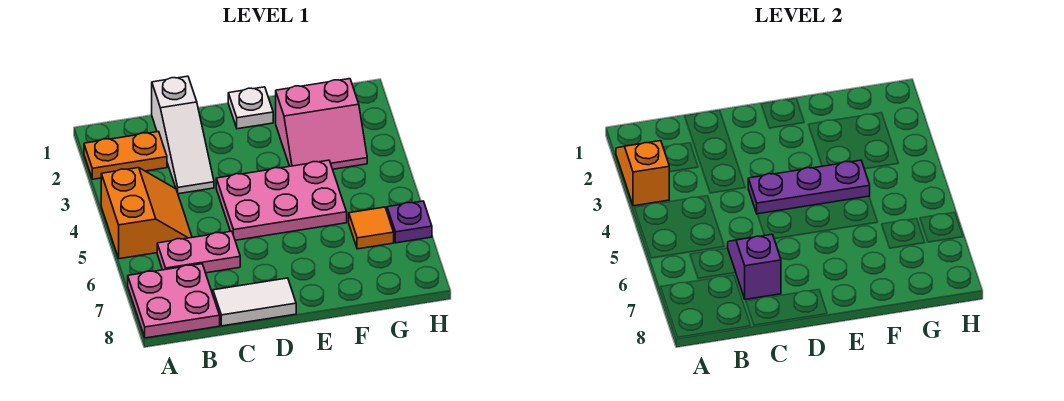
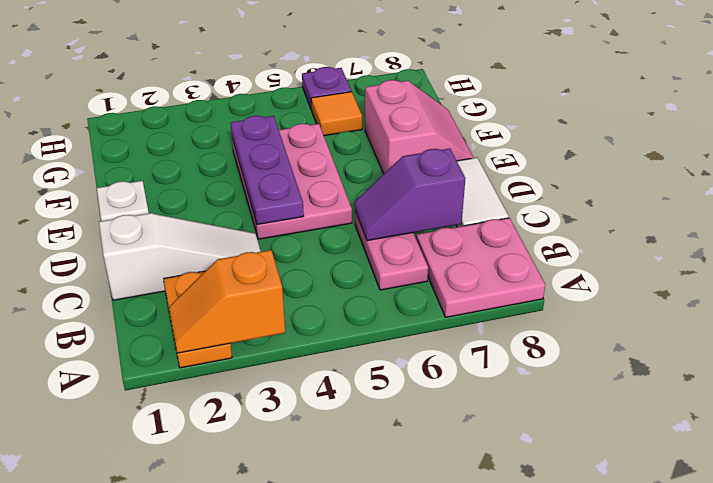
orange slope A4:B5 level 1 top A -> none
pink slope F2:G3 level 1 top 2 -> pink slope E7:F8 level 1 top 7

